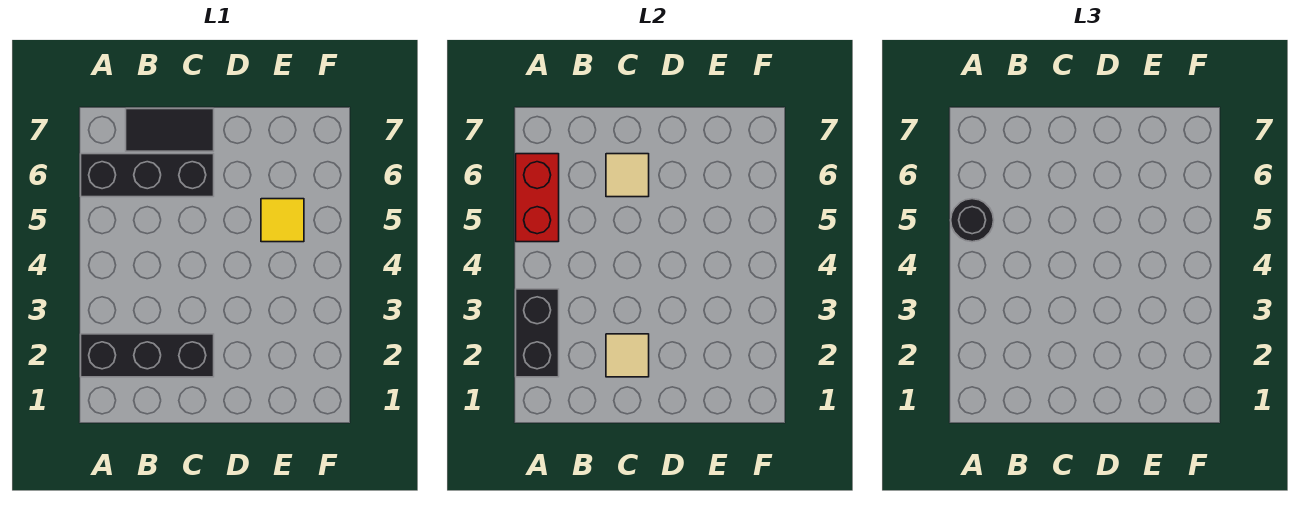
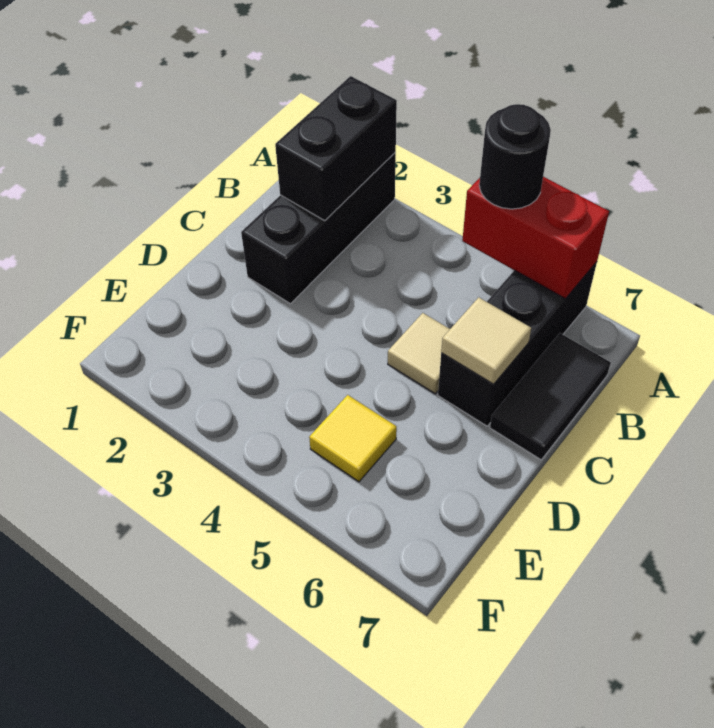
black brick A2:A3 level 2 -> black brick A2:B2 level 2
tan tile C2 level 2 -> tan tile C5 level 1

